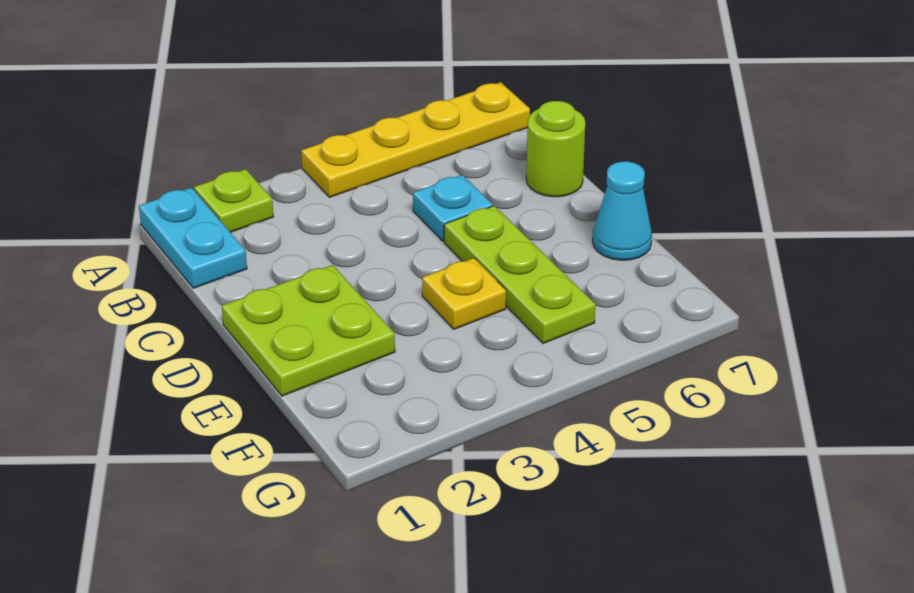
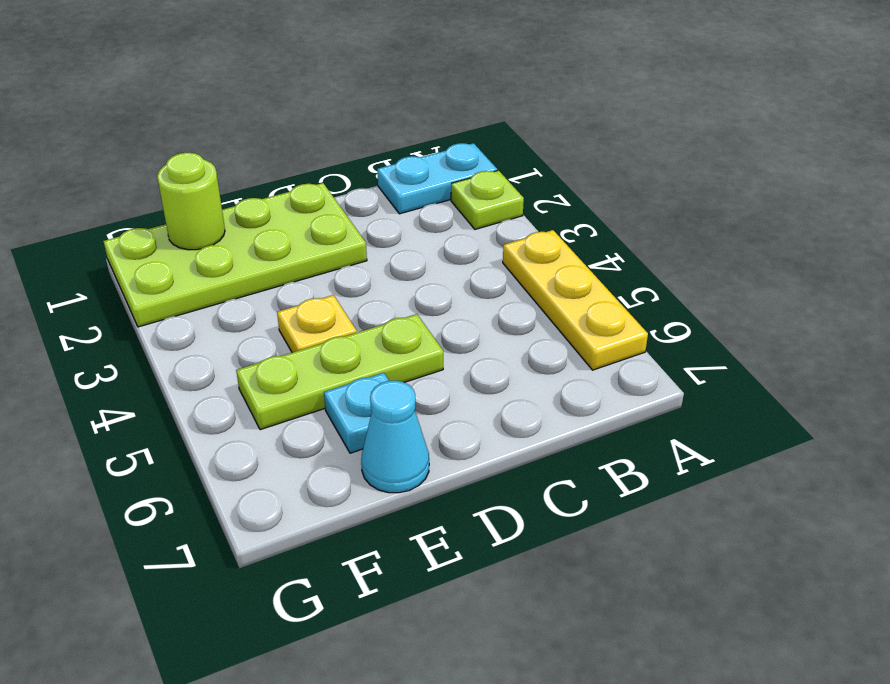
yellow plate A4:A7 level 1 -> yellow plate A4:A6 level 1
cyan plate C5 level 1 -> cyan plate E6 level 1
lime round brick C7 level 1 -> lime round brick F1 level 2
lime plate D1:E2 level 1 -> lime plate D1:G2 level 1

